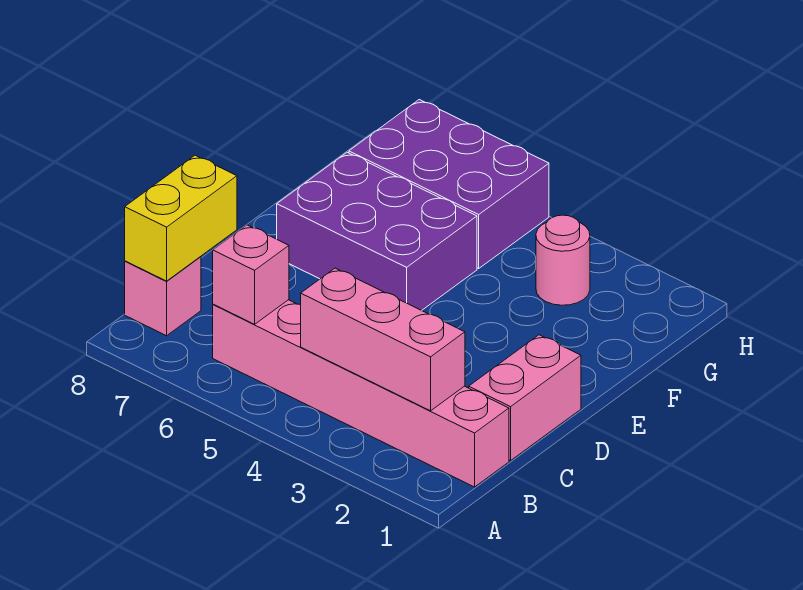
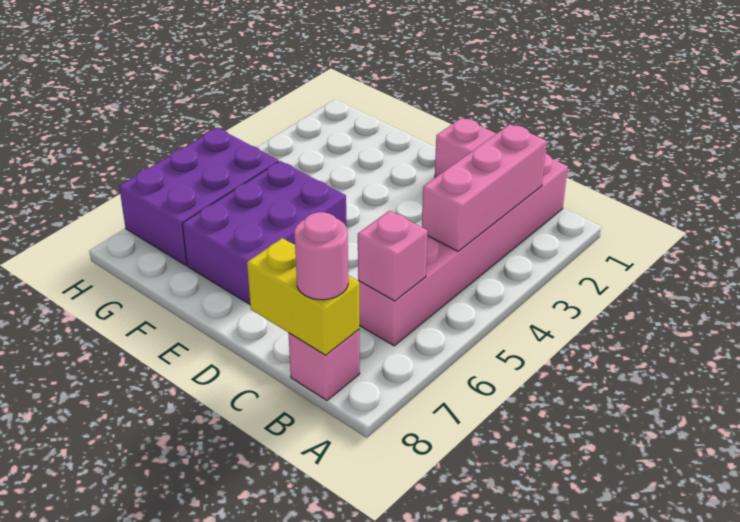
pink round brick G3 level 1 -> pink round brick B8 level 3

